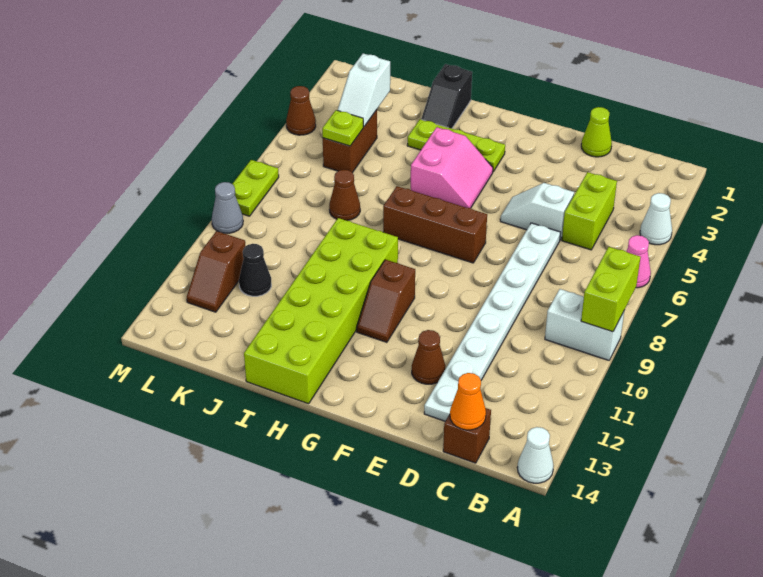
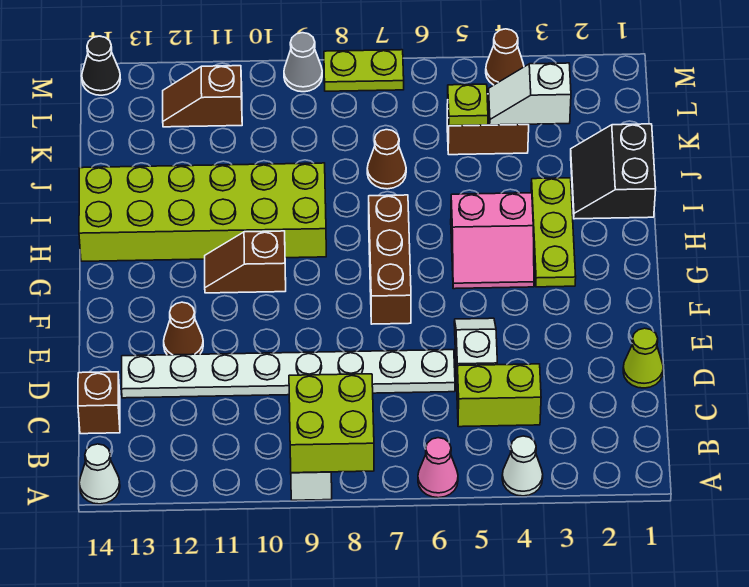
lime brick A8:A9 level 2 -> lime brick A8:B9 level 2
orange cone C14 level 2 -> none
black slope I1:I2 level 1 top 1 -> black slope I1:J2 level 1 top 1
black cone K11 level 1 -> black cone M14 level 1

